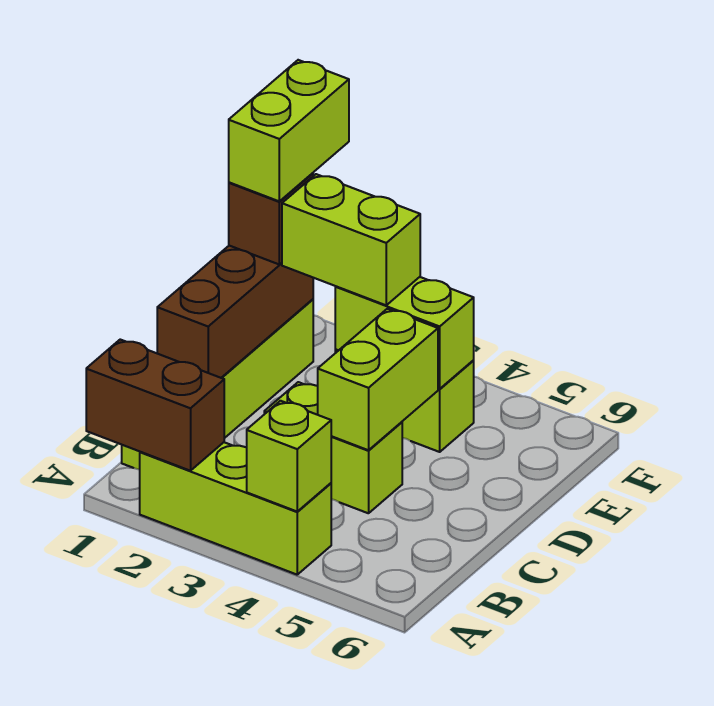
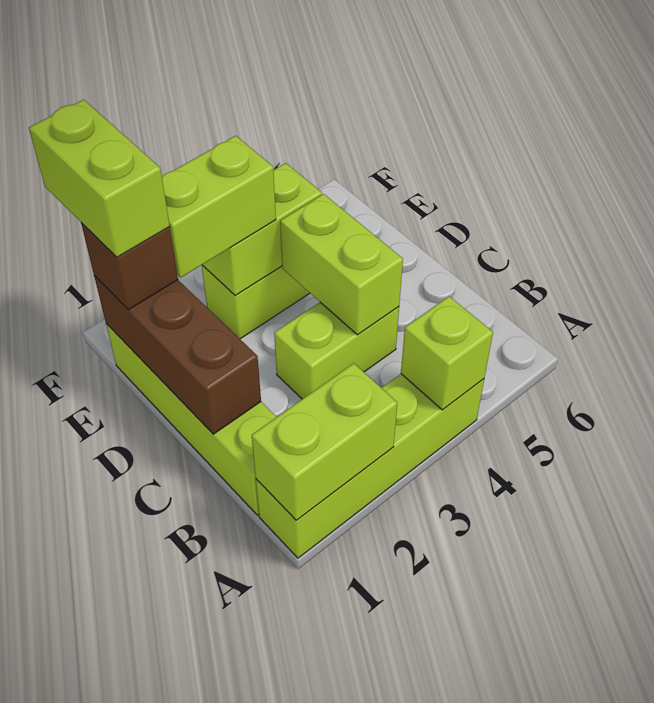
brown brick A1:A2 level 2 -> lime brick A1:A2 level 2
lime brick A2:A4 level 1 -> lime brick A1:A4 level 1

